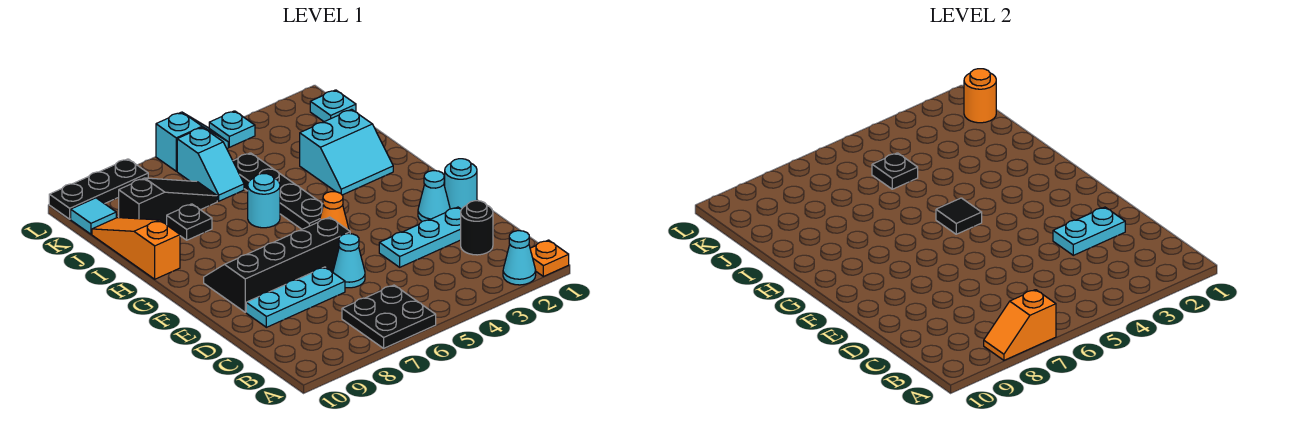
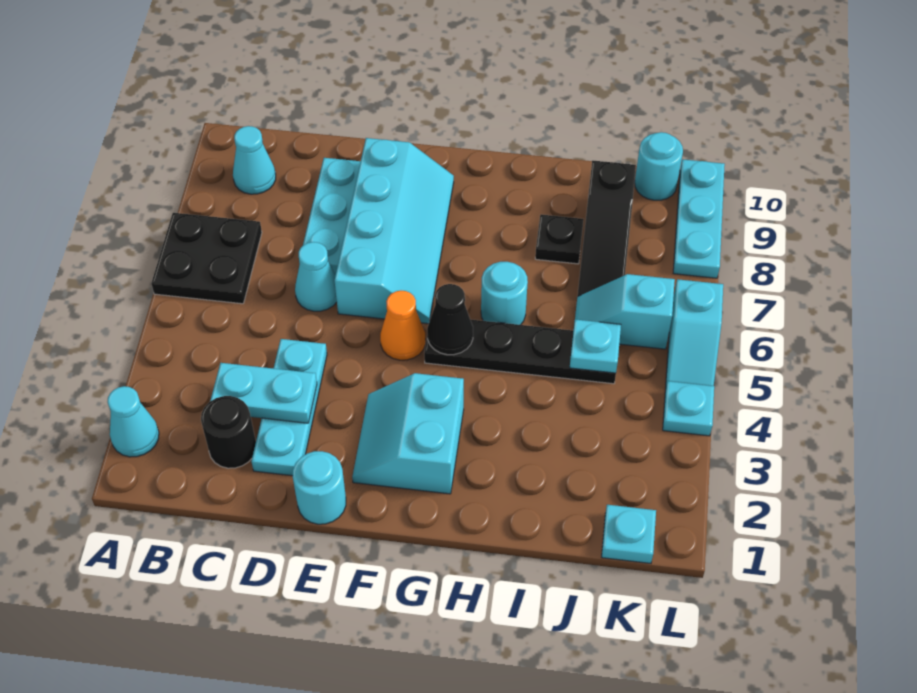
orange plate A1 level 1 -> none
orange slope A7:A8 level 2 top 7 -> none
cyan plate D2:D3 level 2 -> cyan plate C3:D3 level 2
cyan cone E2 level 1 -> cyan cone B9 level 1
black slope E6:F9 level 1 top E -> cyan slope E6:F9 level 1 top E
black tile G5 level 2 -> black cone G5 level 2
cyan slope H2:I3 level 1 top I -> cyan slope F2:G3 level 1 top G
orange slope H10:J10 level 1 top H -> none
black plate J5 level 2 -> cyan plate J5 level 2
orange round brick K1 level 2 -> none
cyan tile K10 level 1 -> cyan round brick K10 level 1
black plate L8:L10 level 1 -> cyan plate L8:L10 level 1

